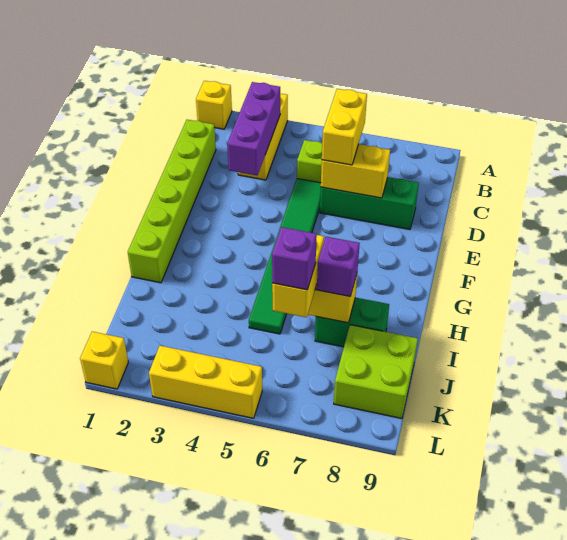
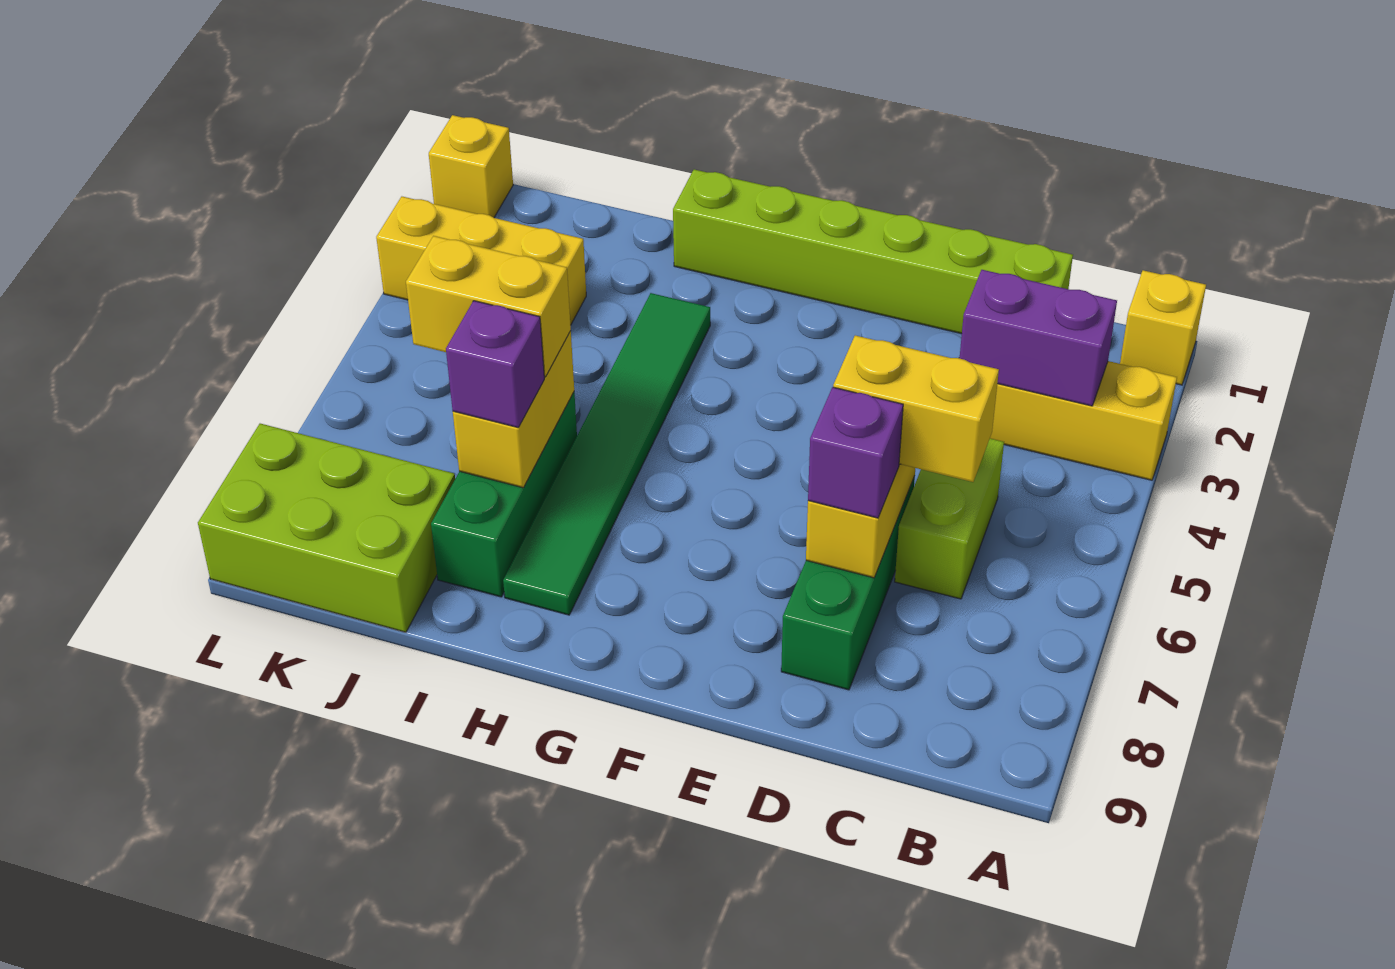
purple brick B3:D3 level 2 -> purple brick B3:C3 level 2
green tile D5:I5 level 1 -> green tile H3:H8 level 1
green brick I7:I8 level 1 -> green brick I6:I8 level 1
purple brick J6 level 4 -> purple brick D7 level 3
lime brick J8:K9 level 1 -> lime brick J8:L9 level 1
yellow brick L3:L5 level 1 -> yellow brick J3:L3 level 1

